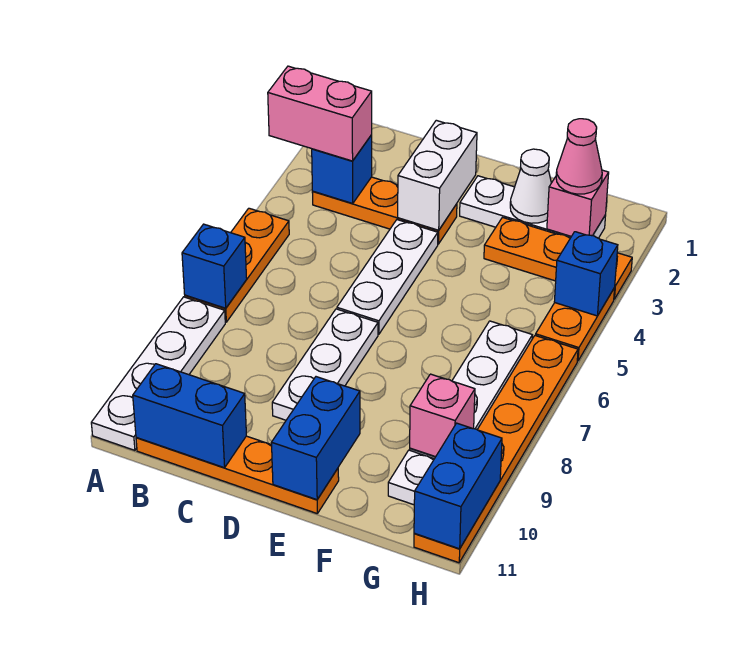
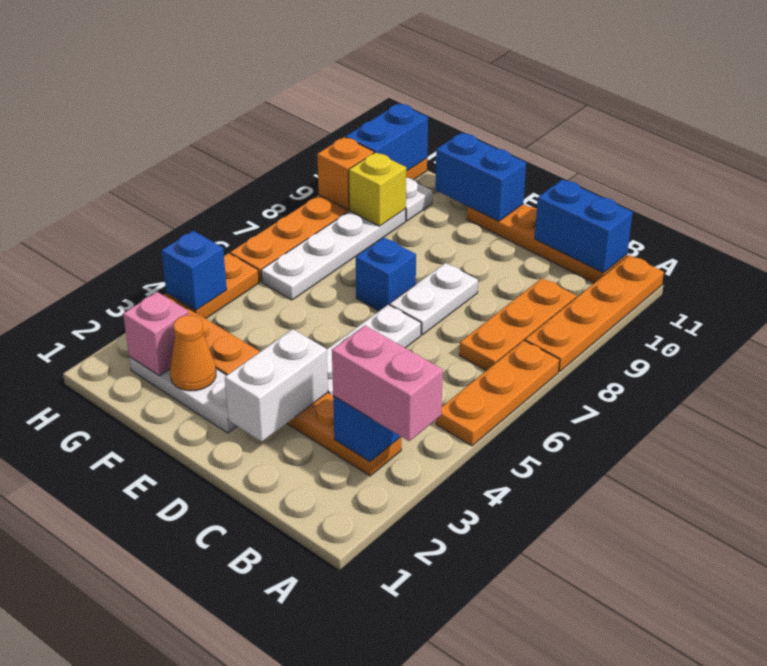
blue brick A7 level 2 -> blue brick E7 level 1
white plate A8:A11 level 1 -> orange plate A8:A11 level 1
none -> orange plate B7:B9 level 1
white plate D7:D9 level 1 -> white plate D7:D8 level 1
blue brick E10:E11 level 2 -> blue brick E11:F11 level 2
white cone F2 level 2 -> orange cone F2 level 2
pink cone G2 level 3 -> none
pink brick G9 level 2 -> yellow brick G9 level 2
none -> orange brick H9 level 2

